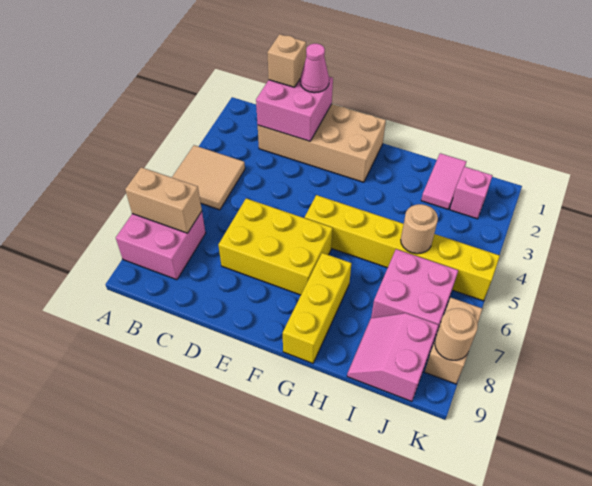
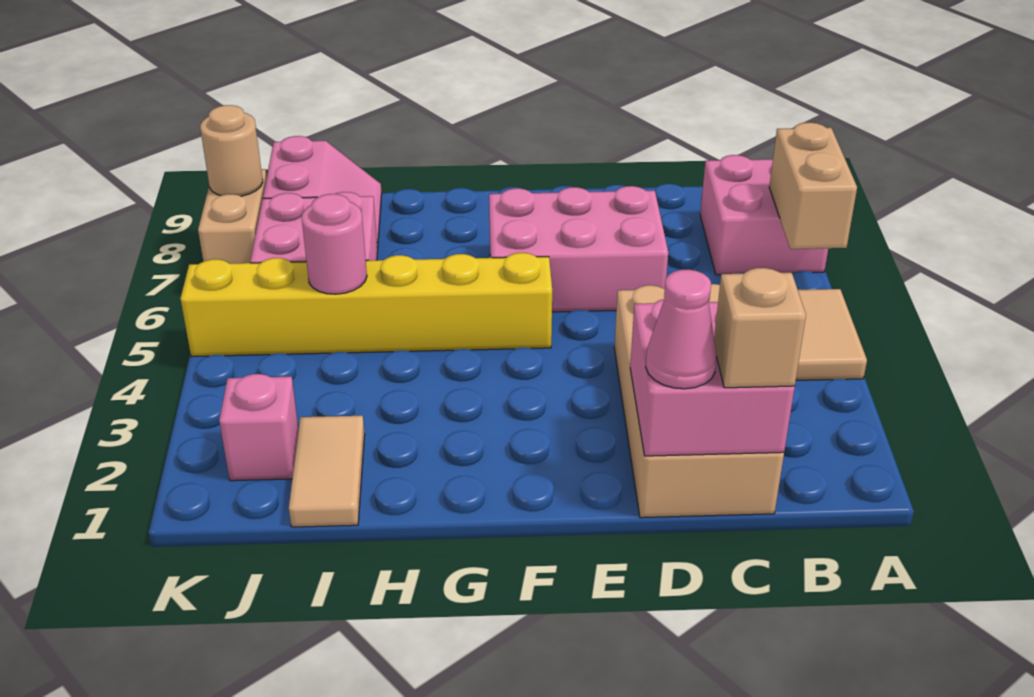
tan brick A7:B7 level 2 -> tan brick A6:A7 level 2
tan brick C1:F2 level 1 -> tan brick C1:D4 level 1
yellow brick D6:F7 level 1 -> pink brick D6:F7 level 1
yellow brick G7:G9 level 1 -> none
pink tile I1:I2 level 1 -> tan tile I1:I2 level 1
tan round brick I5 level 2 -> pink round brick I5 level 2

